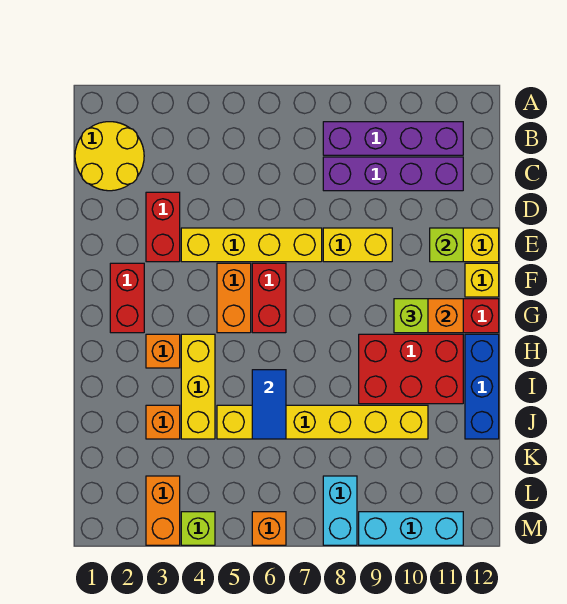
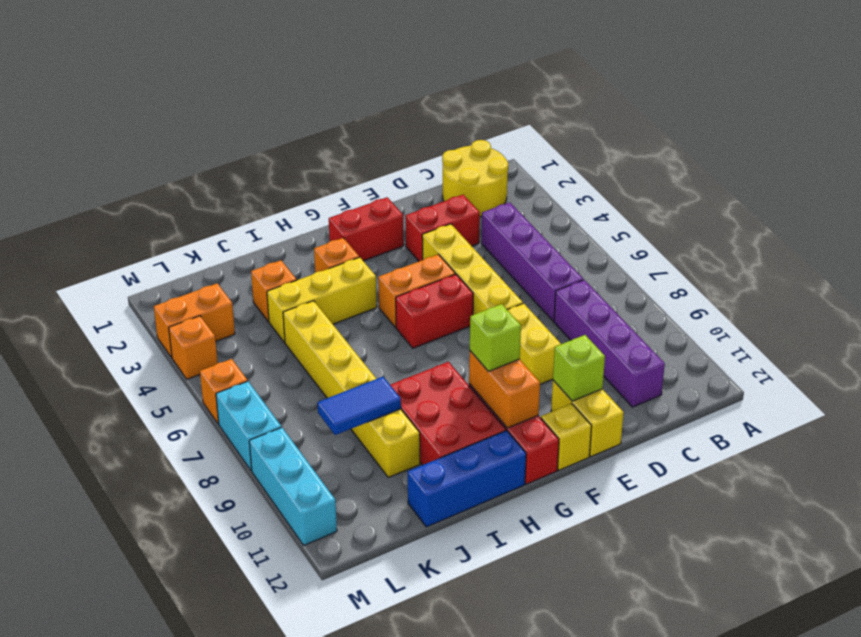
purple brick B8:B11 level 1 -> purple brick C4:C7 level 1
blue tile I6:J6 level 2 -> blue tile J9:K9 level 2
cyan brick L8:M8 level 1 -> cyan brick M7:M8 level 1
lime brick M4 level 1 -> orange brick M4 level 1

